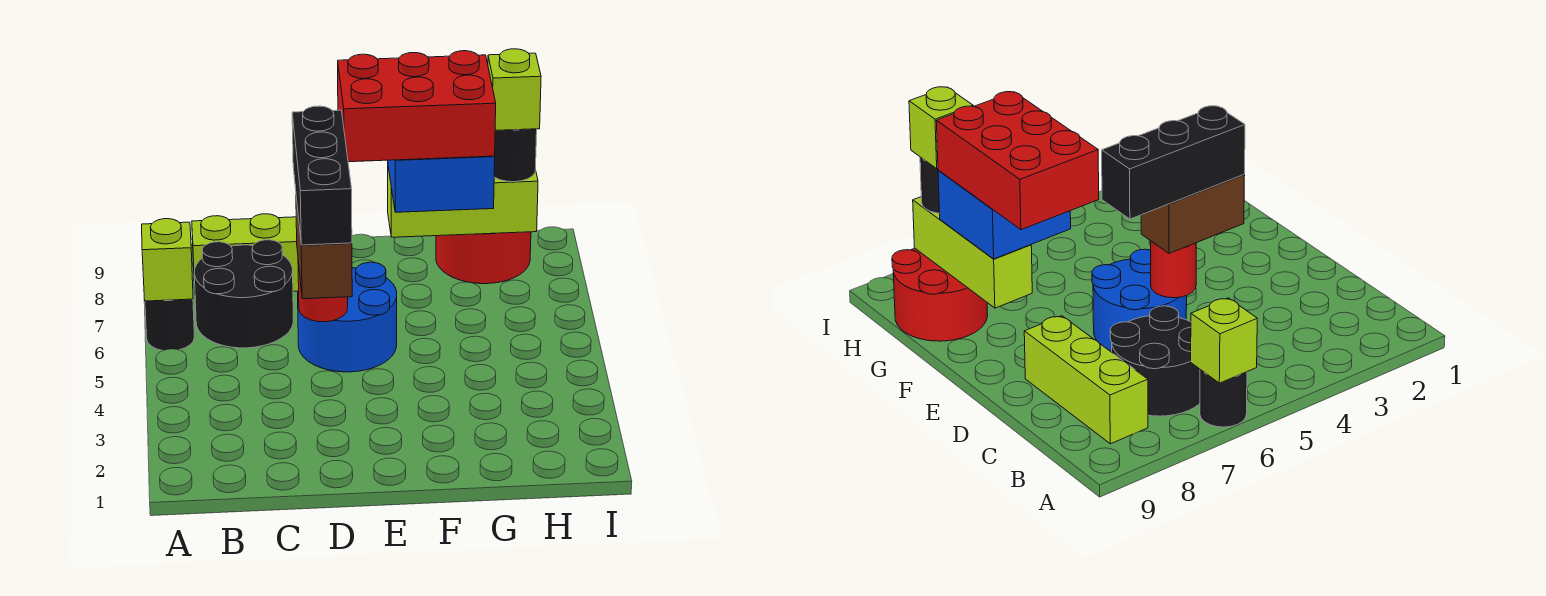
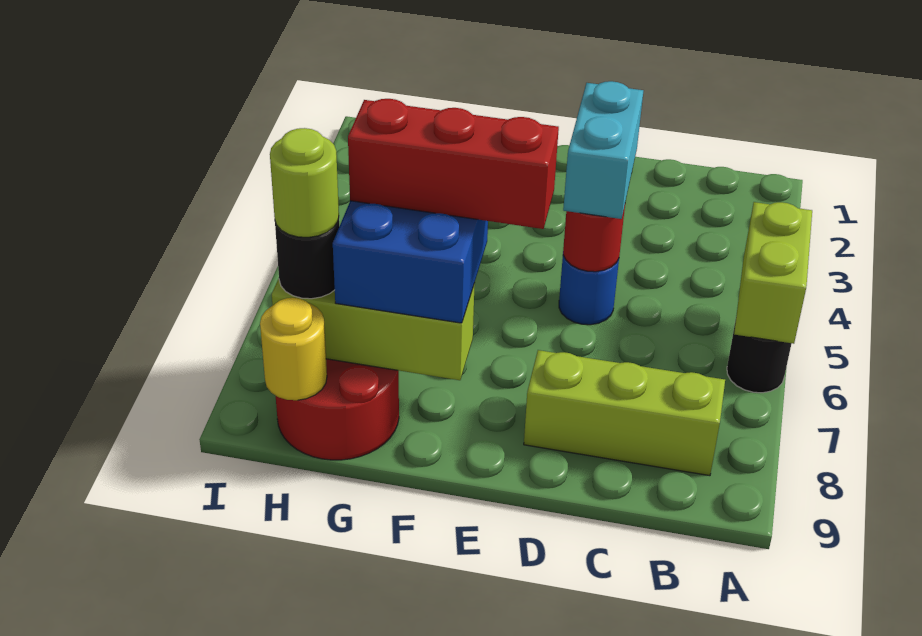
lime brick A6 level 2 -> lime brick A5:A6 level 2
black round brick B6:C7 level 1 -> none
brown brick D4:D5 level 3 -> cyan brick D4:D5 level 3
black brick D4:D6 level 4 -> none
blue round brick D5:E6 level 1 -> blue round brick D5 level 1
red brick E7:G8 level 4 -> red brick E7:G7 level 4
lime brick H8 level 4 -> lime round brick H8 level 4
none -> yellow round brick H9 level 2

